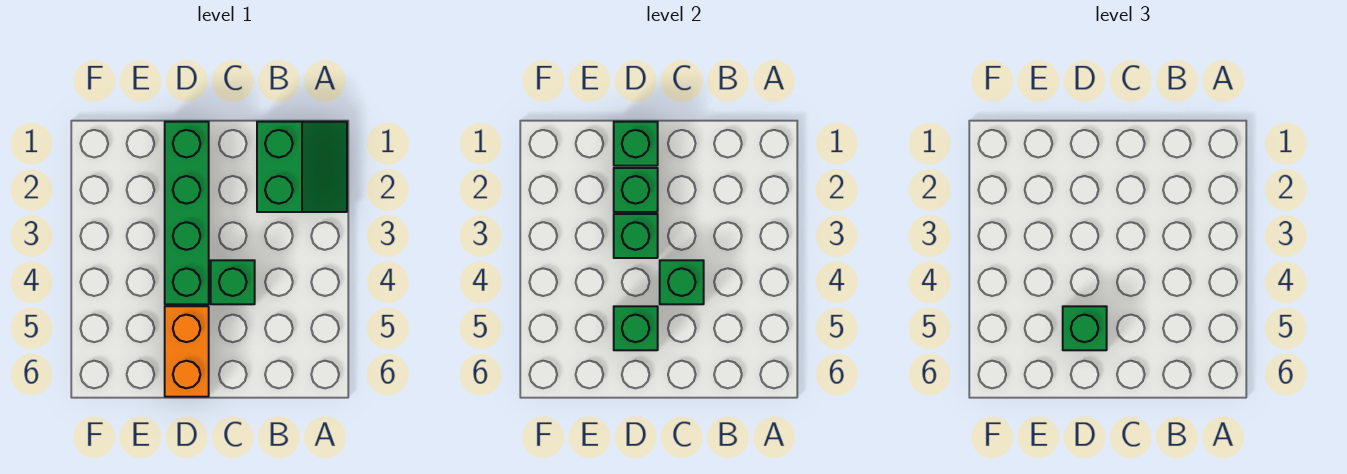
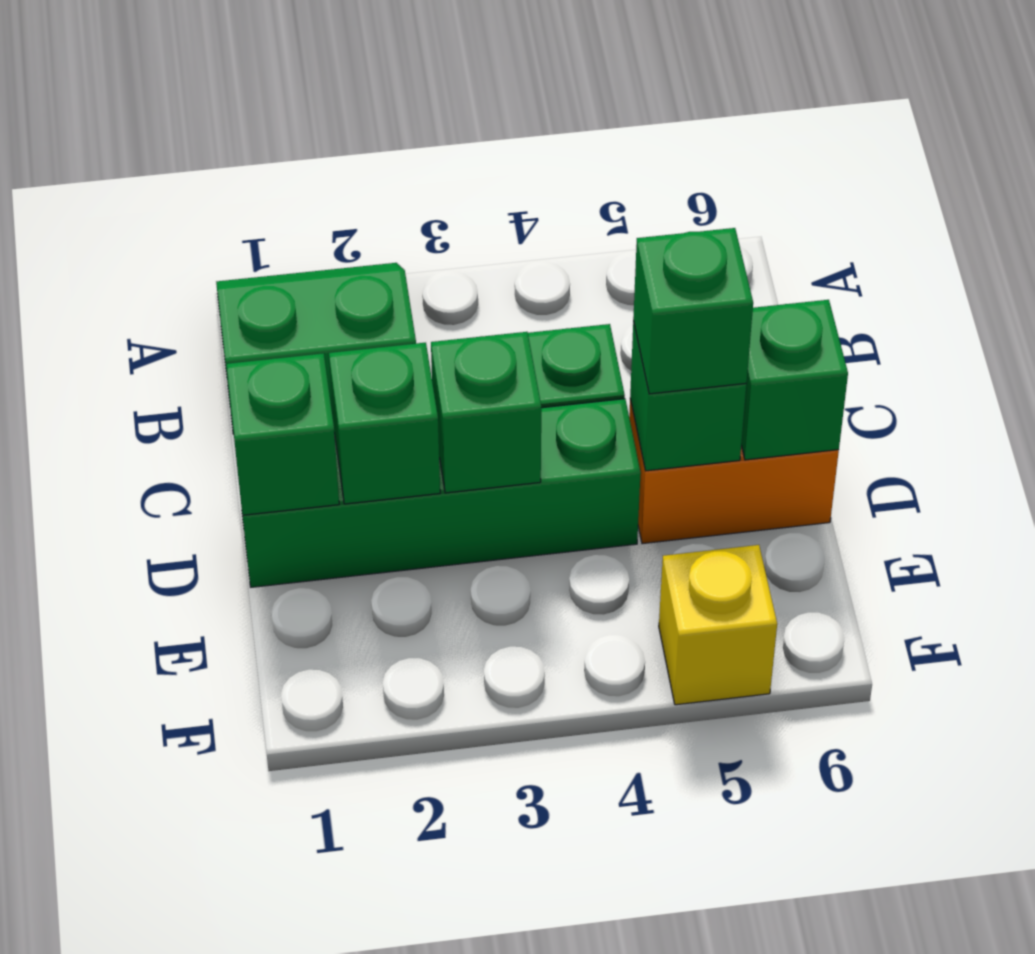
green brick C4 level 2 -> green brick D6 level 2
none -> yellow brick F5 level 1

